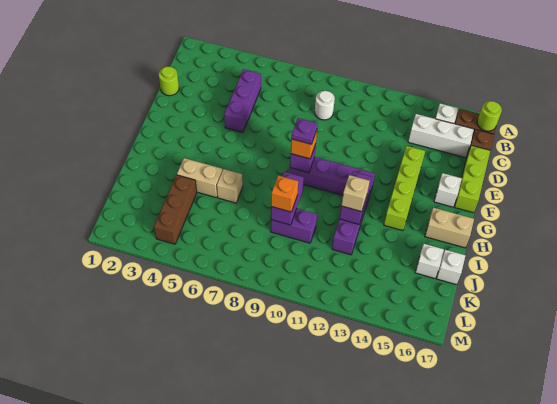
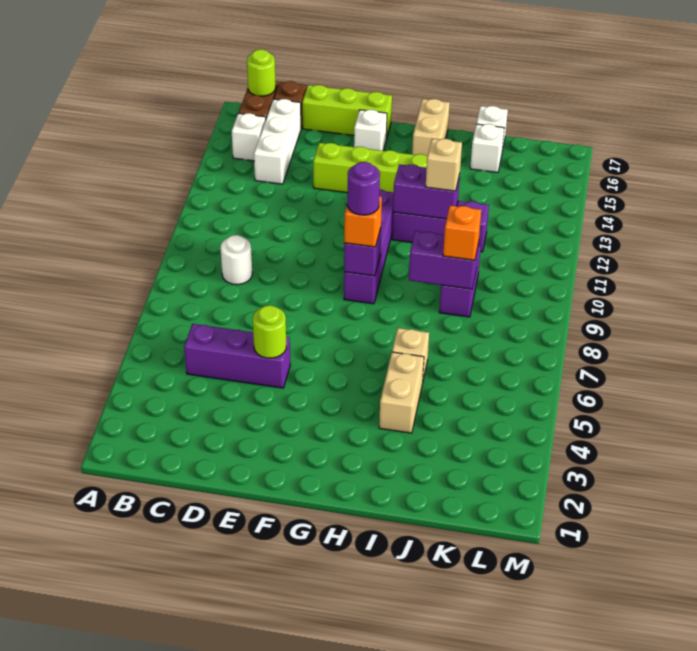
lime round brick D1 level 1 -> lime round brick E5 level 2
purple plate G9 level 4 -> purple round brick G9 level 4
brown brick J4:L4 level 1 -> none

